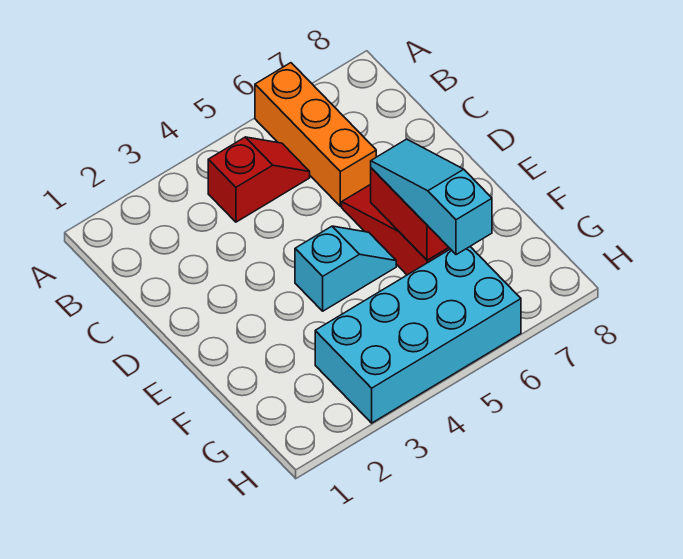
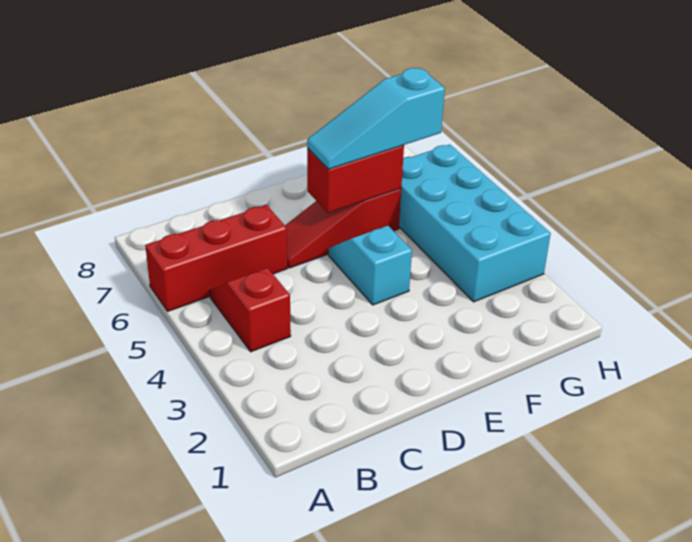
orange brick A6:C6 level 1 -> red brick A6:C6 level 1

